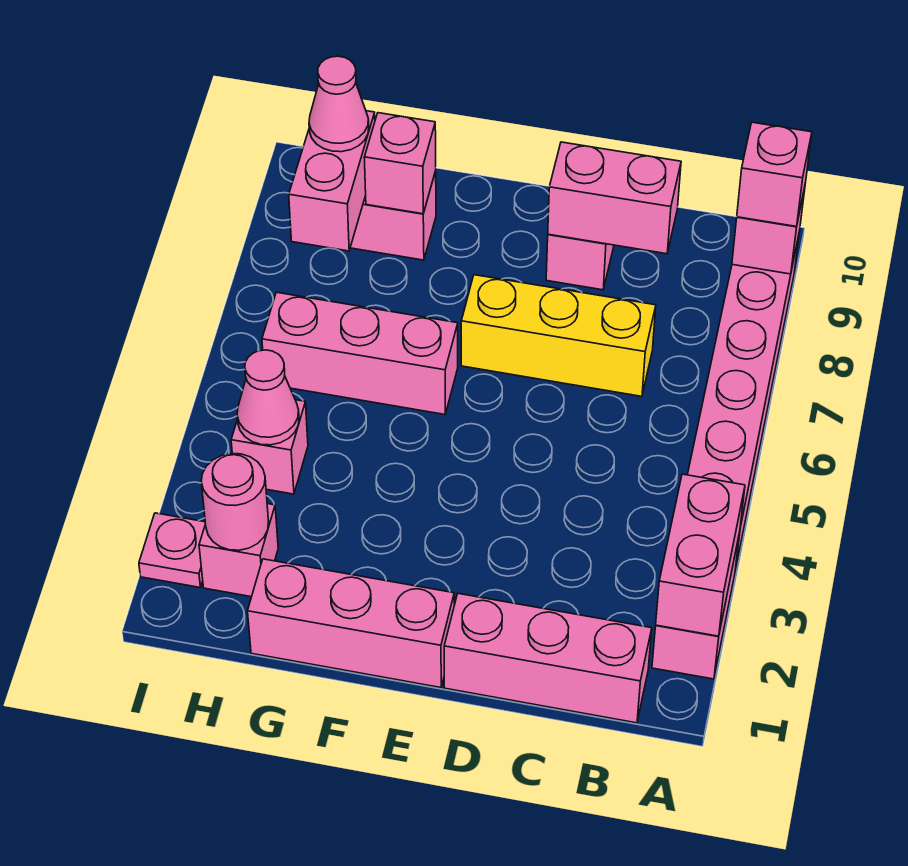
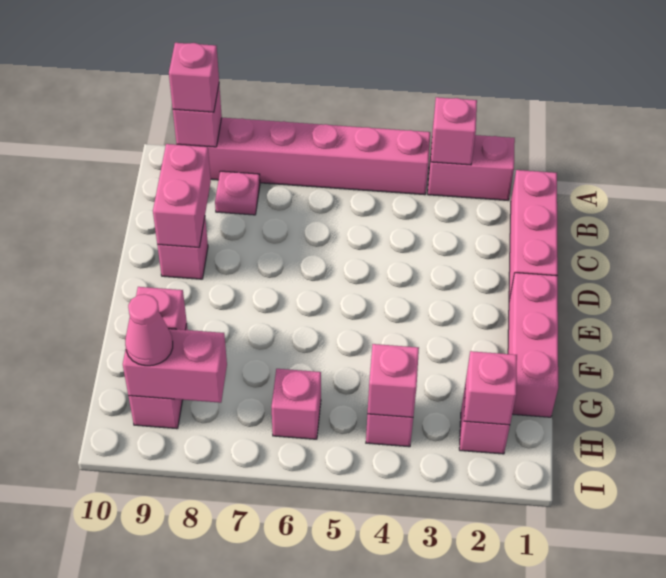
pink brick A2:A3 level 2 -> pink brick A3 level 2
yellow brick C7:E7 level 1 -> none
pink brick F6:H6 level 1 -> pink brick H6 level 1
pink round brick H2 level 2 -> pink brick H2 level 2
pink cone H4 level 2 -> pink brick H4 level 2
pink plate I2 level 1 -> pink plate B8 level 1

